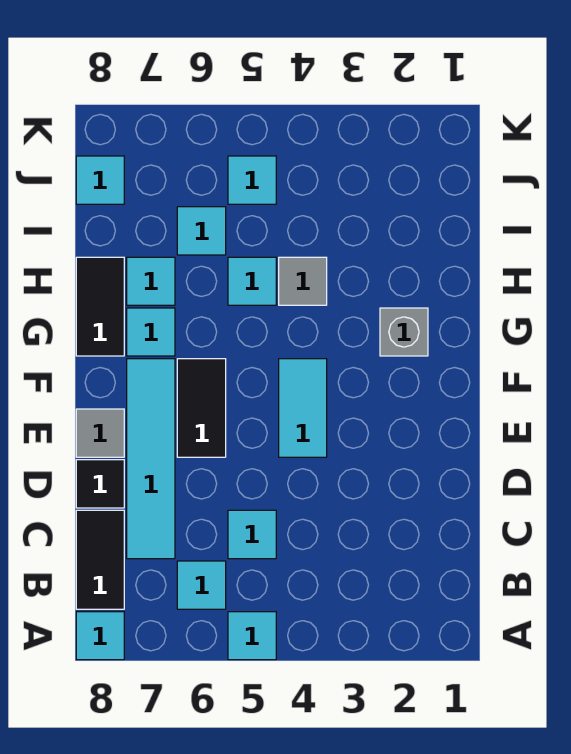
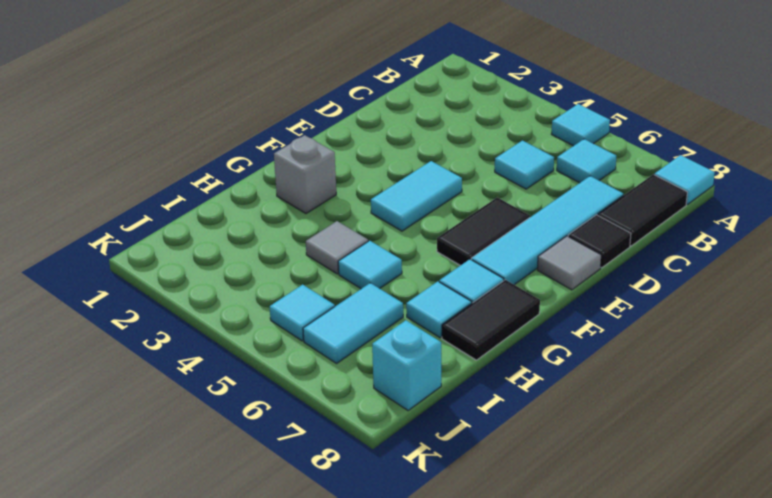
cyan tile I6 level 1 -> cyan tile I6:J6 level 1
cyan tile J8 level 1 -> cyan brick J8 level 1

